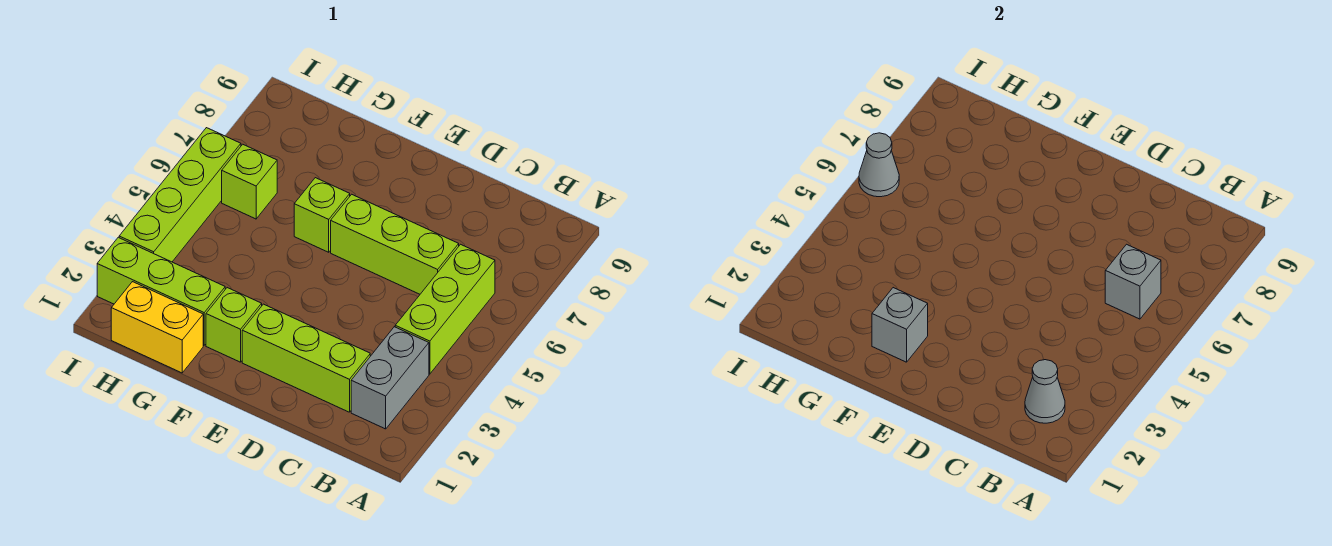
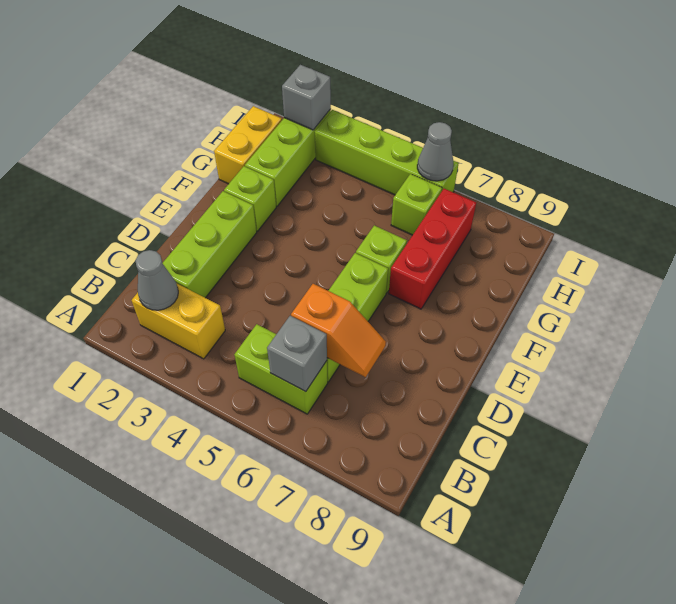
grey brick B2:B3 level 1 -> yellow brick B2:B3 level 1
lime brick B4:B6 level 1 -> lime brick B5:B6 level 1
none -> orange slope C6:C7 level 2 top 6
grey brick F2 level 2 -> grey brick I2 level 2
none -> red brick F7:H7 level 1

